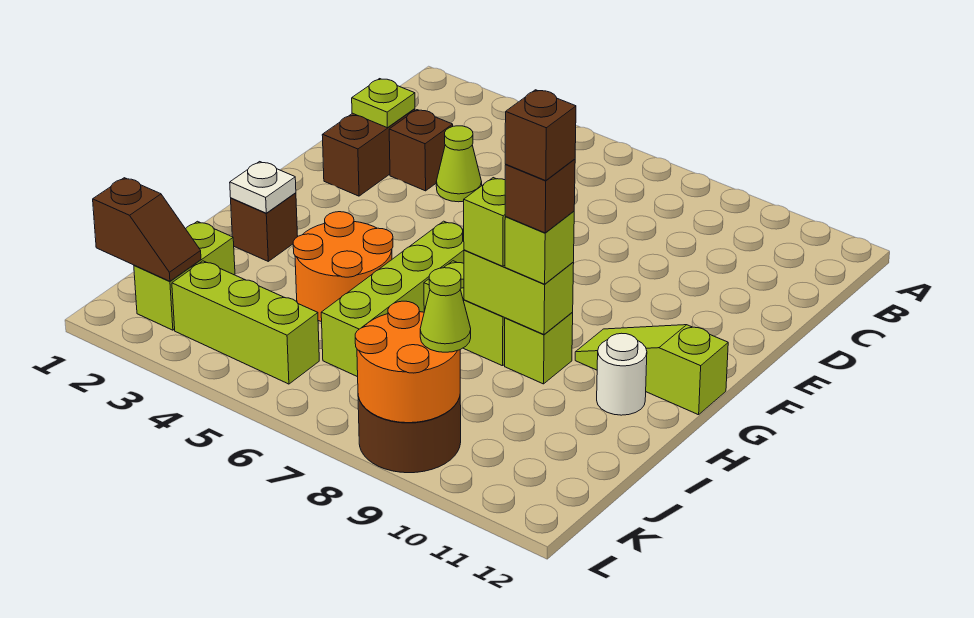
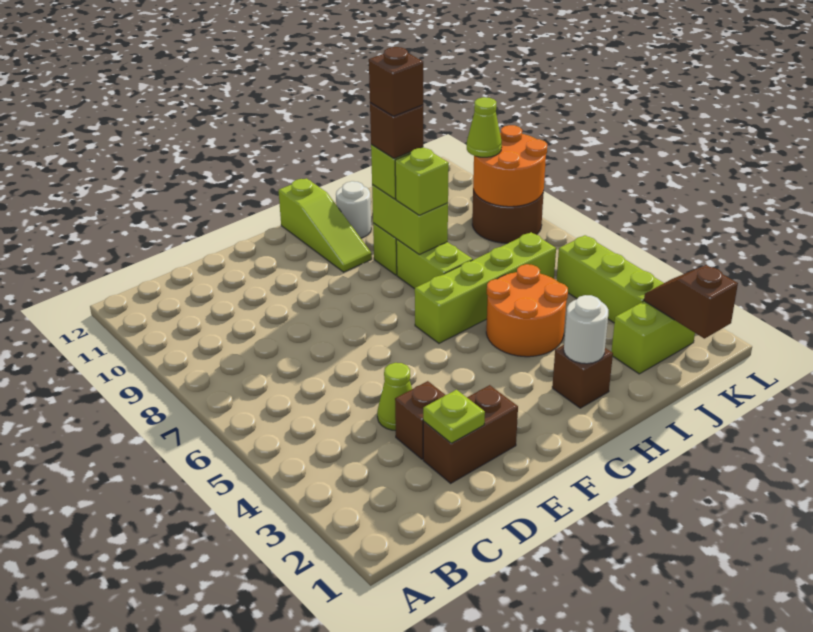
white plate H2 level 2 -> white round brick H2 level 2

